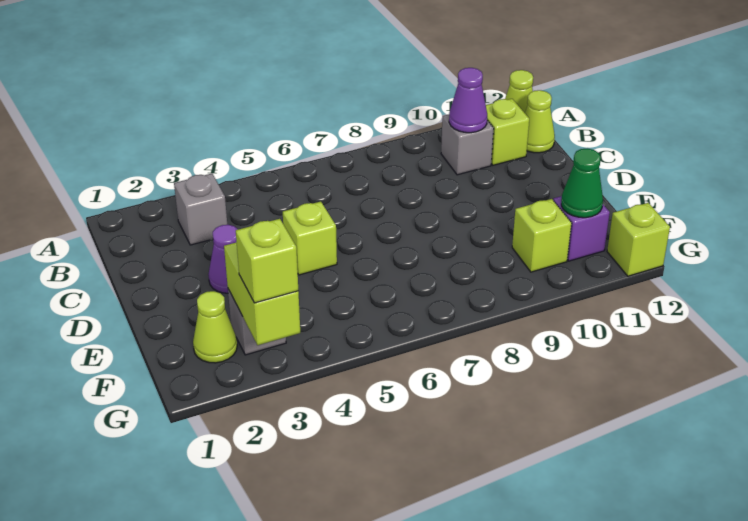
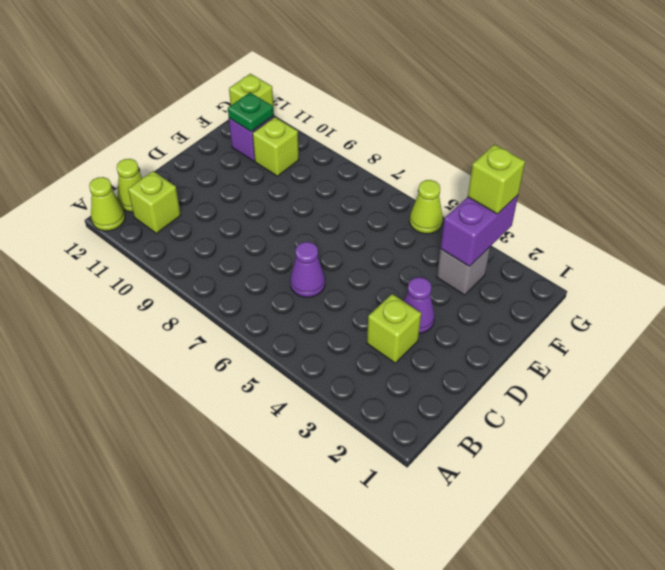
grey brick B3 level 1 -> none
grey brick B10 level 1 -> none
purple cone B10 level 2 -> purple cone C6 level 1
lime brick D5 level 1 -> lime brick C3 level 1
lime cone F2 level 1 -> lime cone G5 level 1
lime brick F3:G3 level 2 -> purple brick F3:G3 level 2
green cone F11 level 2 -> green plate F11 level 2

